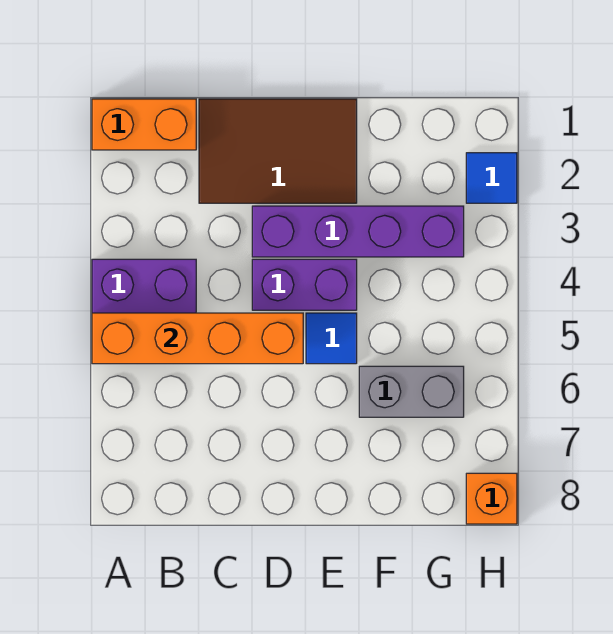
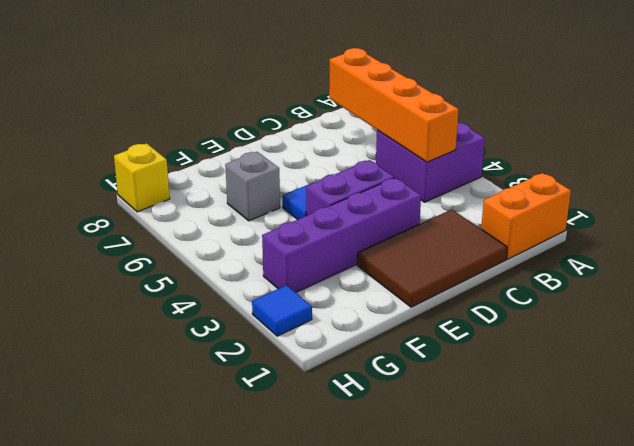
orange brick A5:D5 level 2 -> orange brick B4:B7 level 2
grey brick F6:G6 level 1 -> grey brick F6 level 1
orange brick H8 level 1 -> yellow brick H8 level 1

